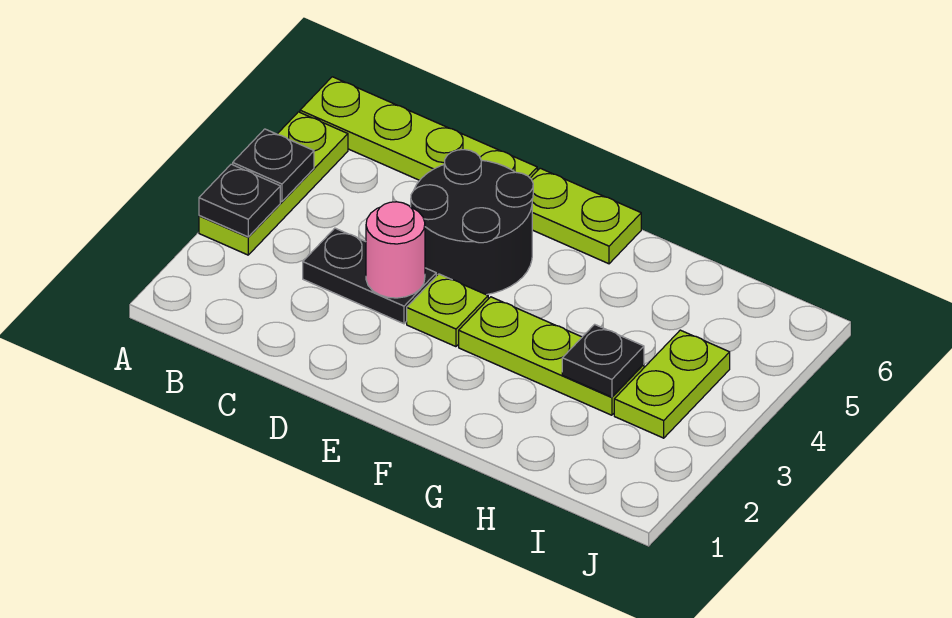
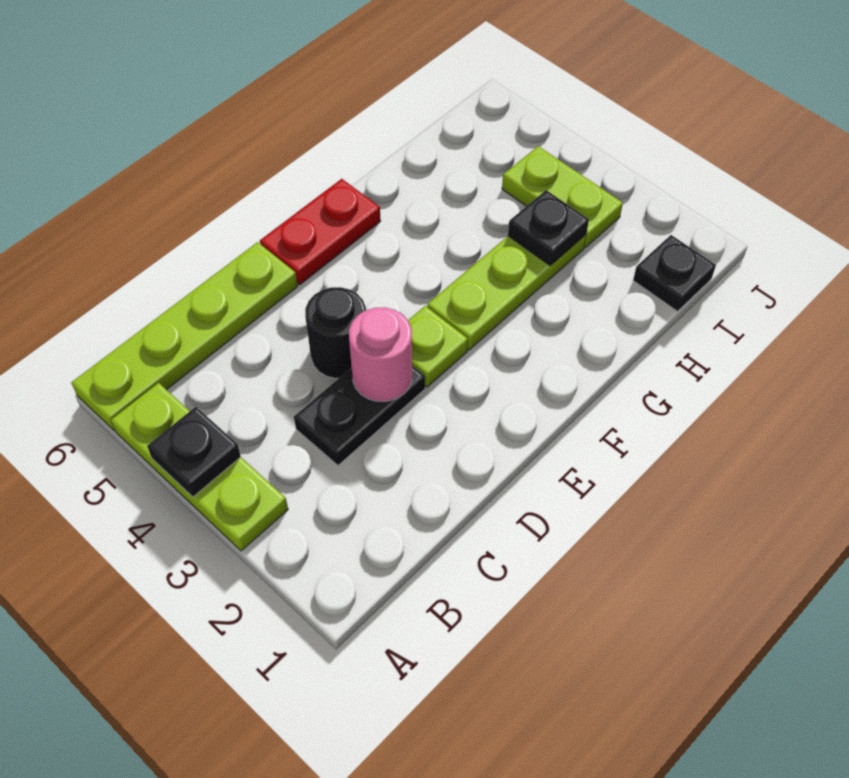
black plate A3 level 2 -> black plate I1 level 1
black round brick D4:E5 level 1 -> black round brick D4 level 1
lime plate E6:F6 level 1 -> red plate E6:F6 level 1

